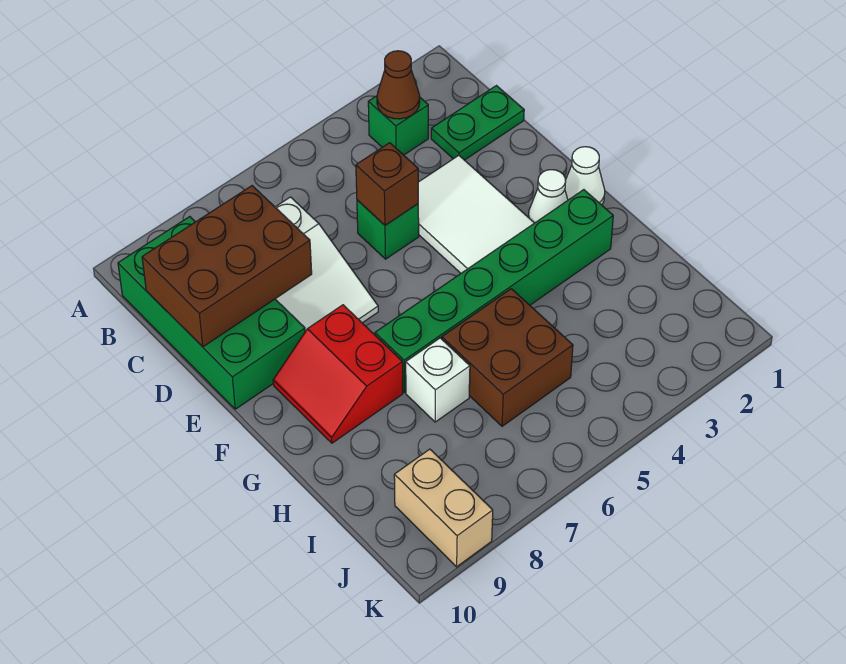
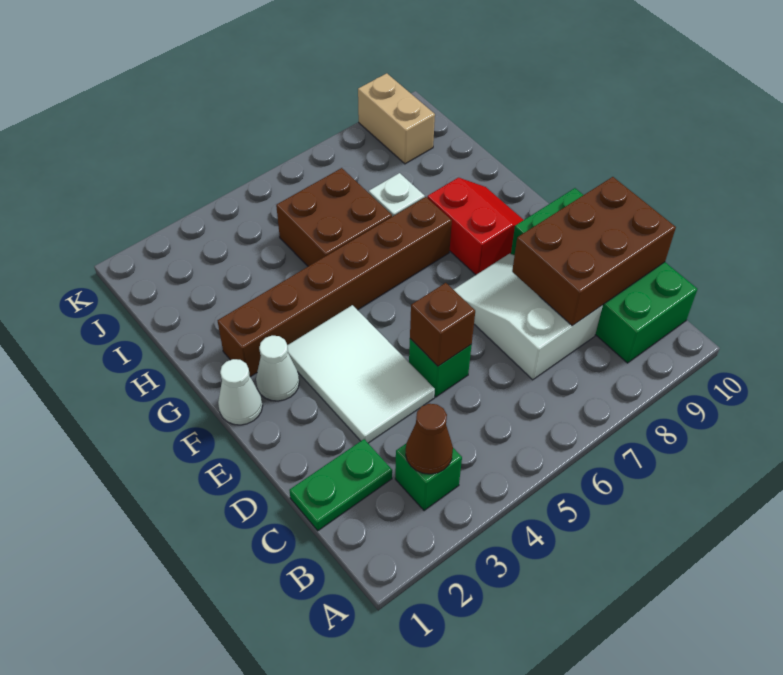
green brick G2:G7 level 1 -> brown brick G2:G7 level 1

